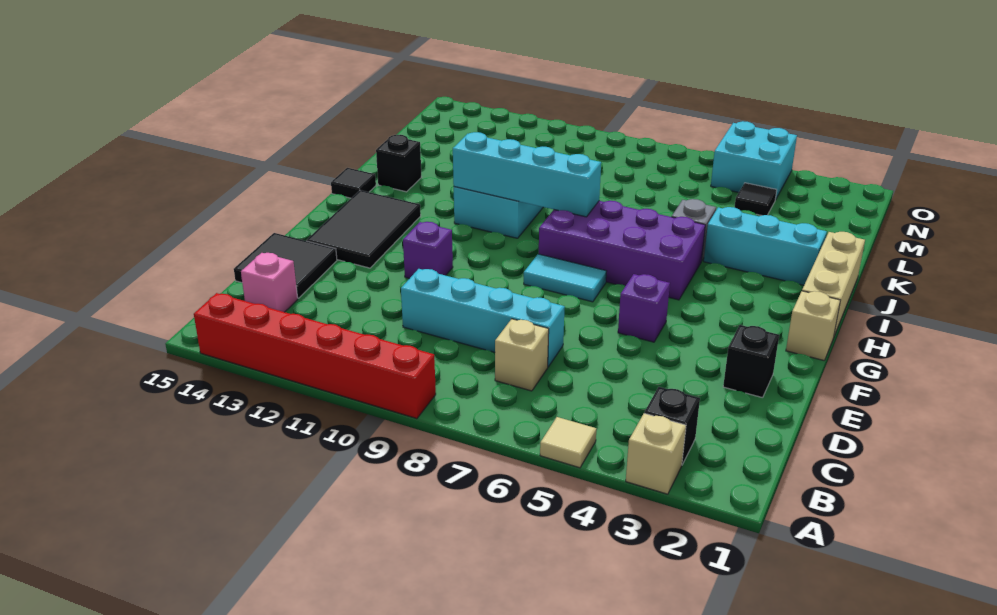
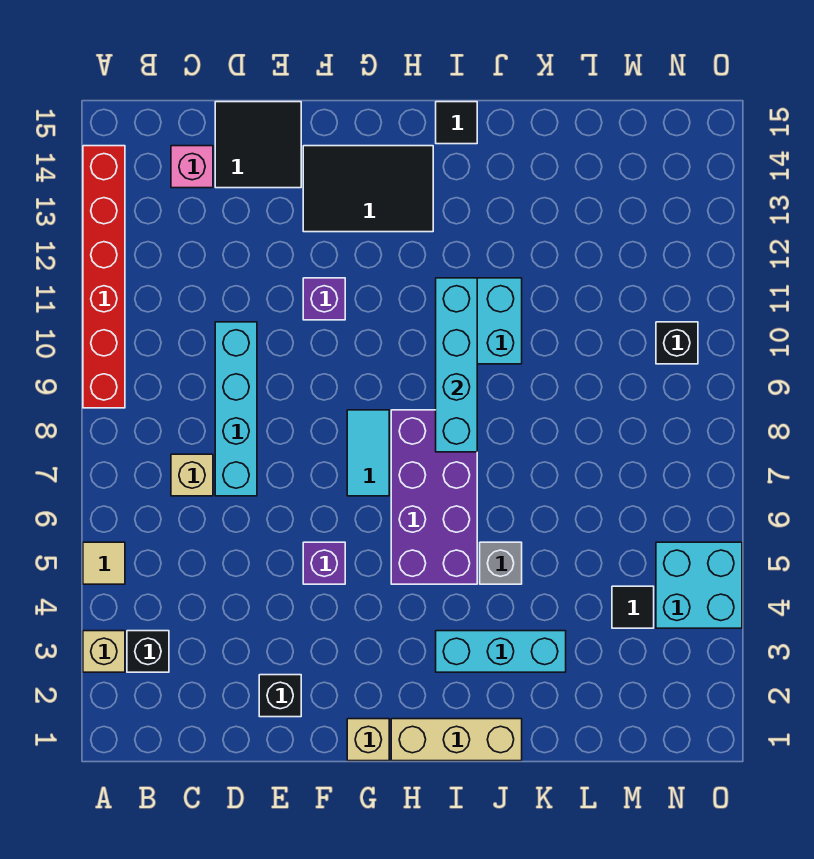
cyan brick J2:J4 level 1 -> cyan brick I3:K3 level 1
black brick J14 level 1 -> black brick N10 level 1

